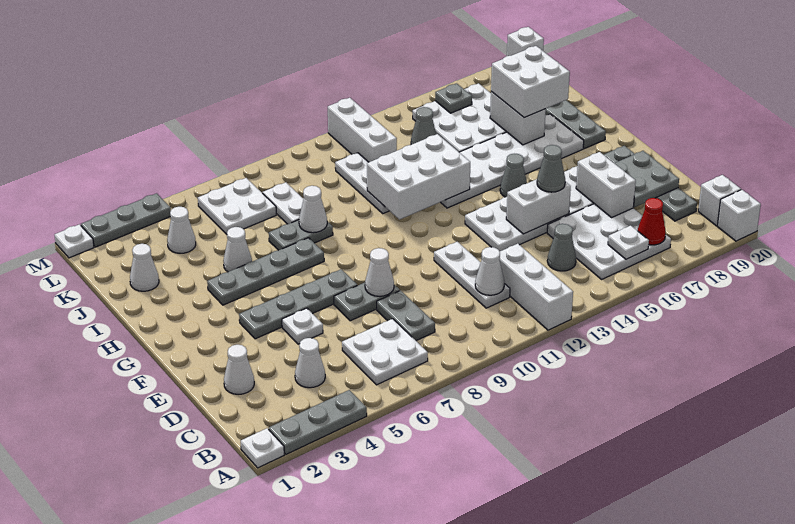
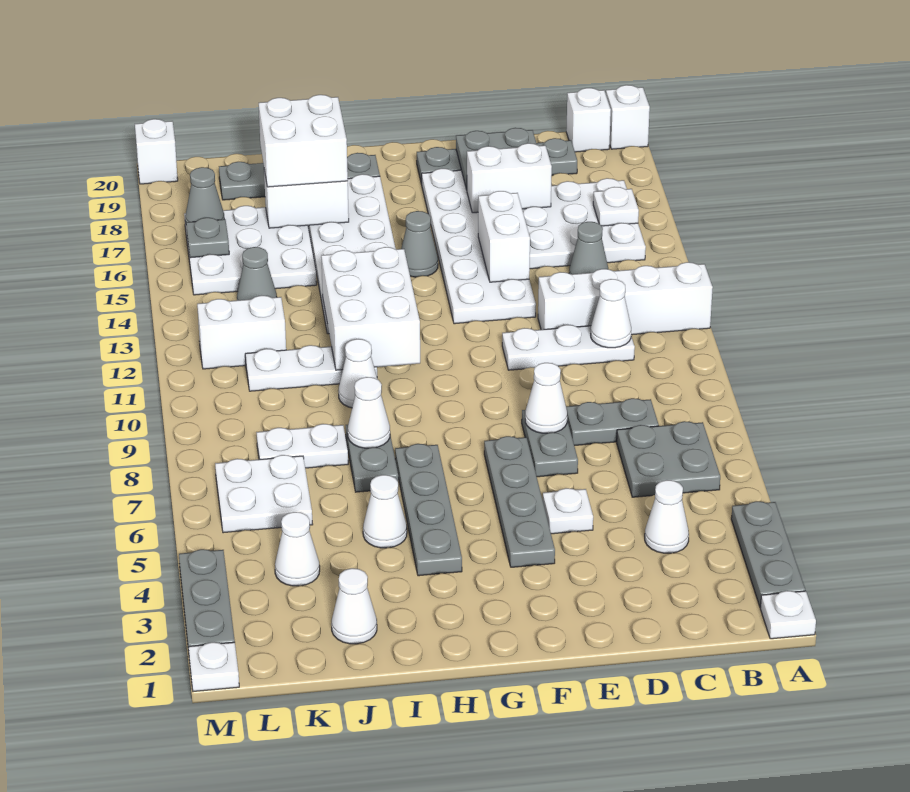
white brick A12:C12 level 1 -> white brick A12:D12 level 1
white plate B6:C7 level 1 -> grey plate B6:C7 level 1
red cone B17 level 2 -> none
white cone D2 level 1 -> white cone I10 level 1
grey cone E15 level 3 -> grey cone L17 level 2
white brick K12:M12 level 1 -> white brick K12:L12 level 1

